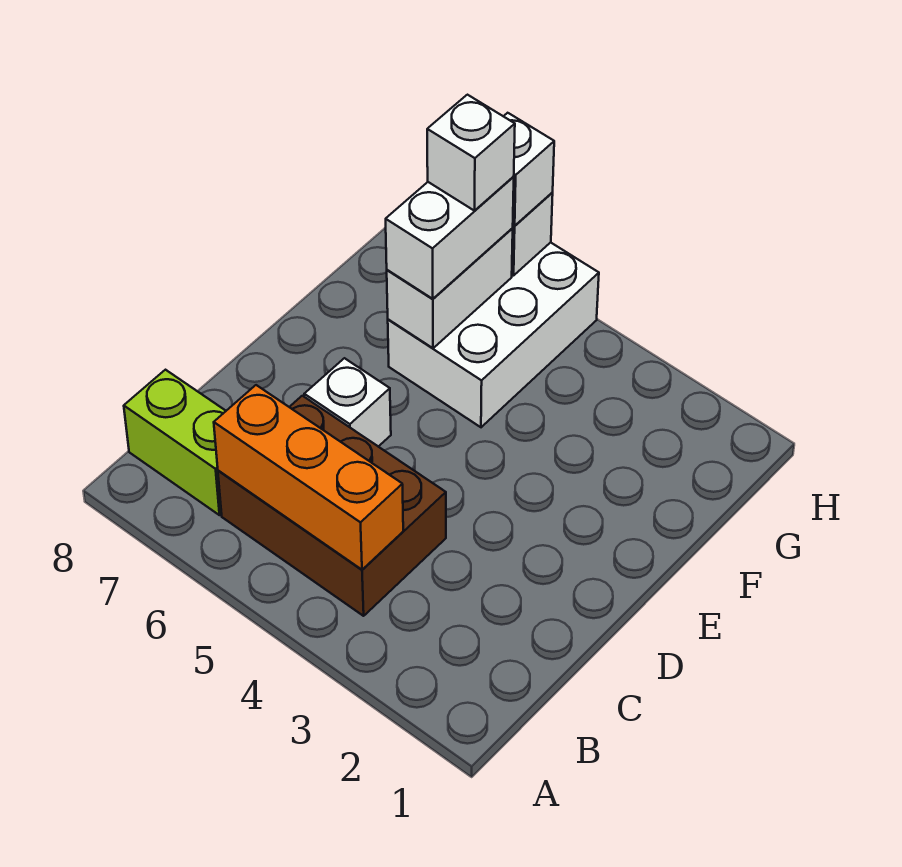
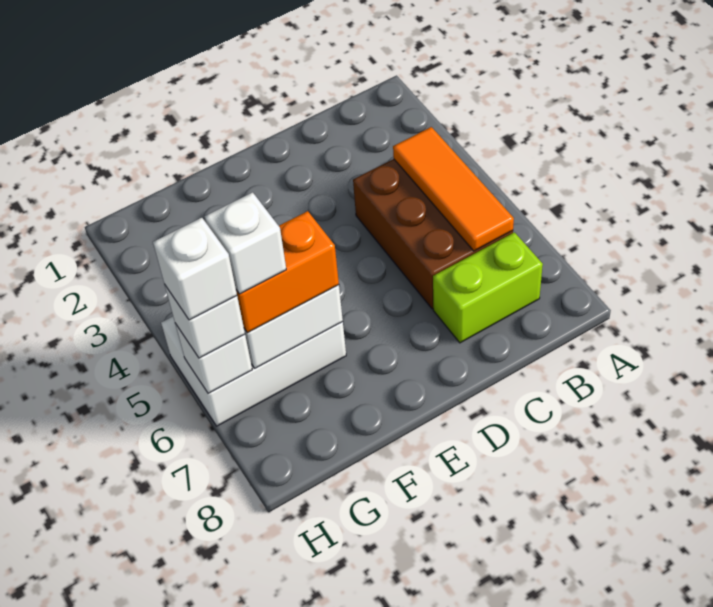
orange brick B4:B6 level 2 -> orange tile B4:B6 level 2
lime brick B7:B8 level 1 -> lime brick B7:C7 level 1
white brick D6 level 1 -> white brick H6 level 4
white brick F6:G6 level 3 -> orange brick F6:G6 level 3

